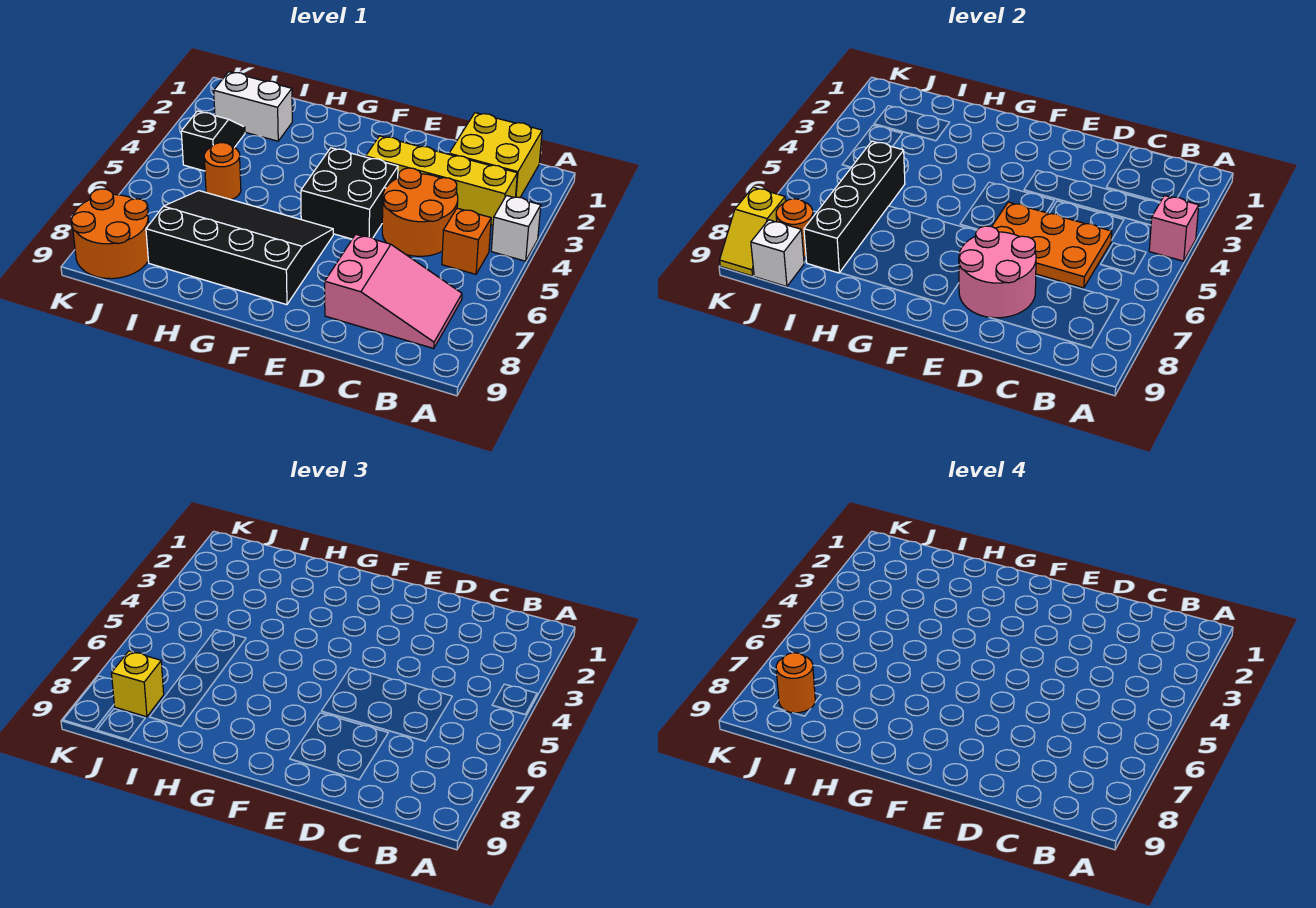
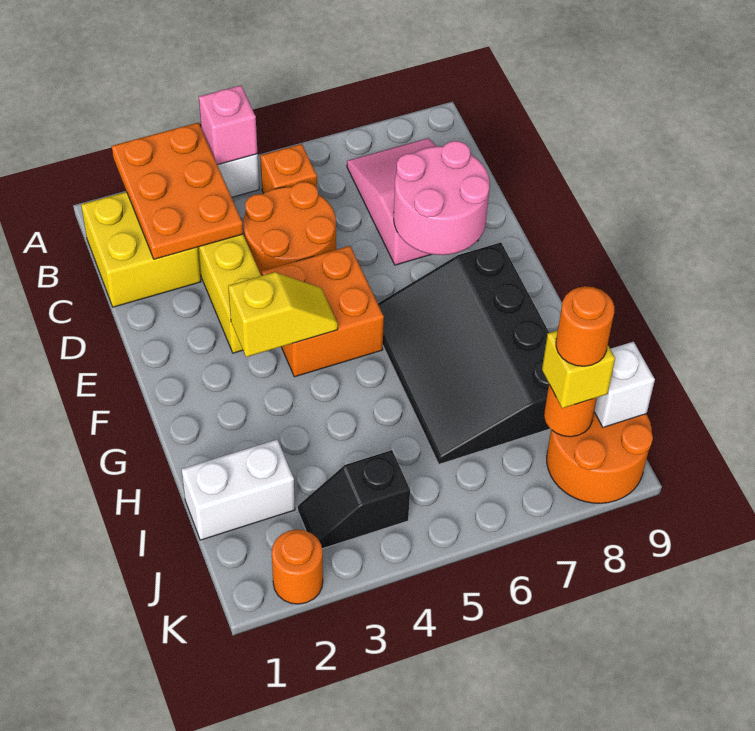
orange plate C5:E6 level 2 -> orange plate A2:C3 level 2
black brick E4:F5 level 1 -> orange brick E4:F5 level 1
white brick I2:J2 level 1 -> white brick I1:I2 level 1
orange round brick I5 level 1 -> orange round brick K2 level 1
black brick I5:I8 level 2 -> none
yellow slope K8:K9 level 2 top 8 -> yellow slope F3:F4 level 2 top 3

